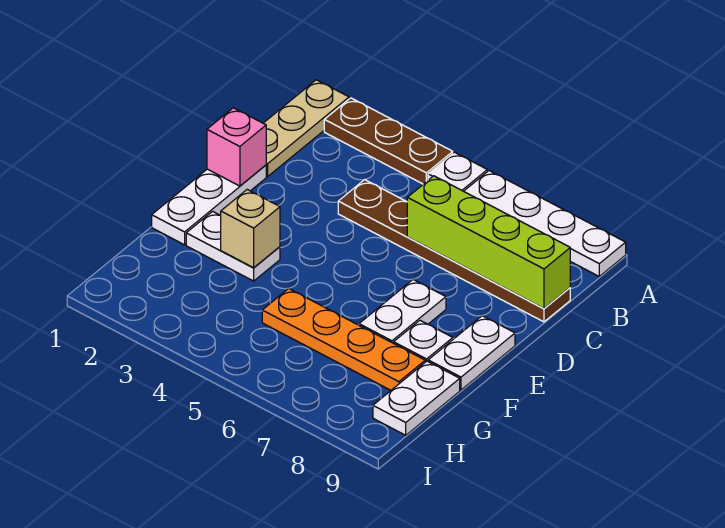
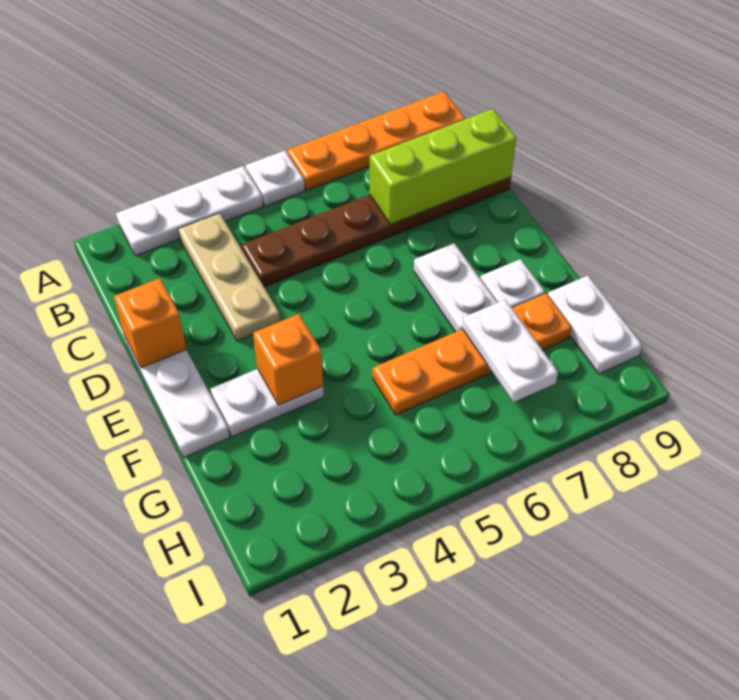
tan plate A1:C1 level 1 -> tan plate B3:D3 level 1
brown plate A2:A4 level 1 -> white plate A2:A4 level 1
white plate A6:A9 level 1 -> orange plate A6:A9 level 1
lime brick C6:C9 level 2 -> lime brick C7:C9 level 2
pink brick D1 level 2 -> orange brick D1 level 2
white plate E9:F9 level 1 -> white plate G7:H7 level 2
tan brick F3 level 2 -> orange brick F3 level 2

